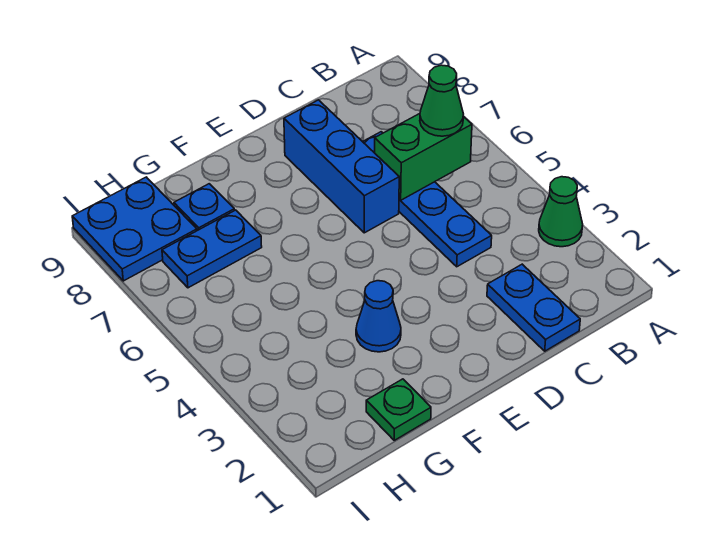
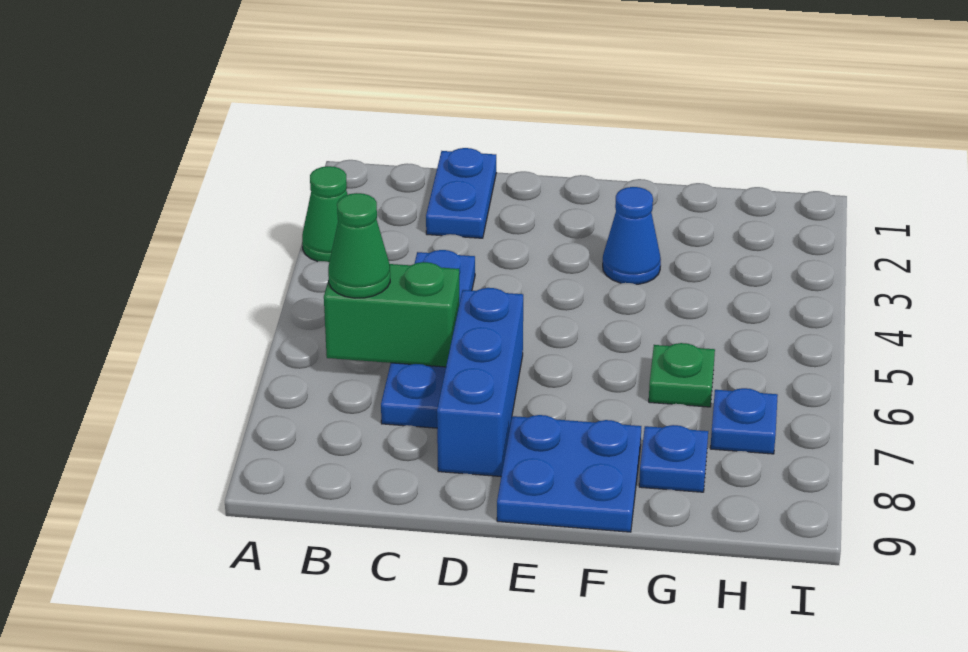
green plate G1 level 1 -> green plate G6 level 1
blue plate G7:H7 level 1 -> blue plate H7 level 1
blue plate H8:I9 level 1 -> blue plate E8:F9 level 1

